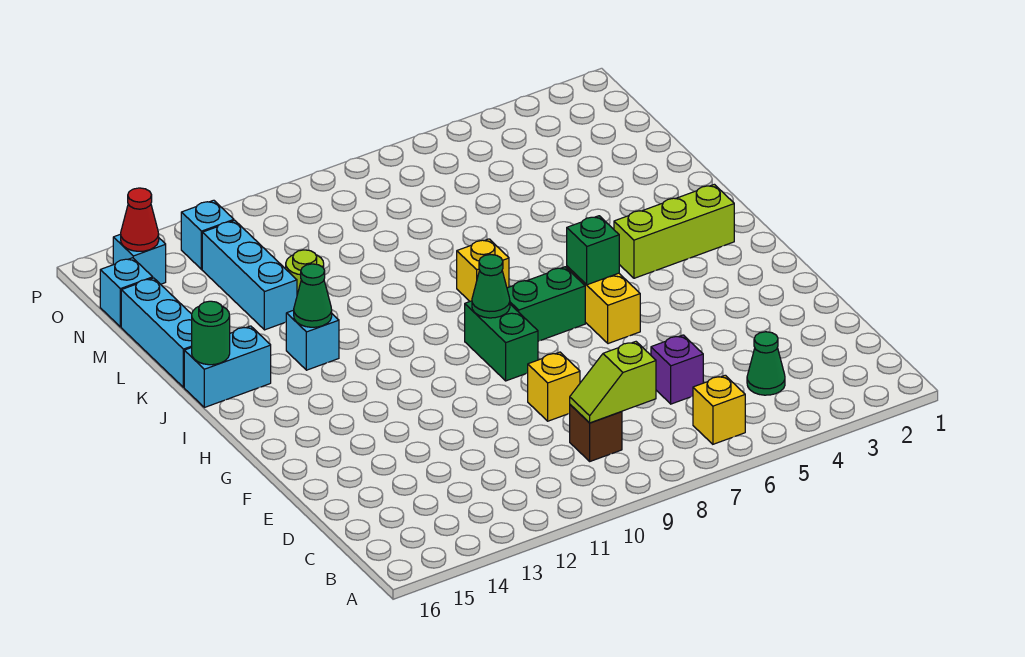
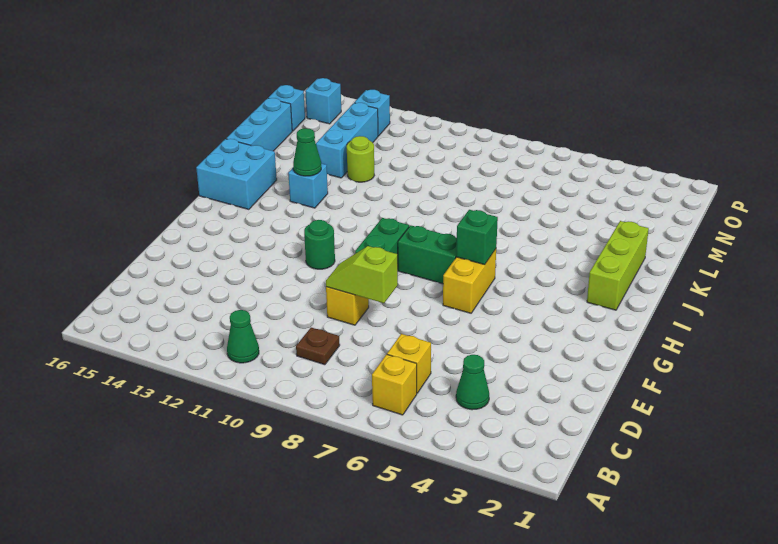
lime slope C8:C9 level 2 top 8 -> lime slope E8:E9 level 2 top 8
brown brick C9 level 1 -> brown plate C9 level 1
purple brick D6 level 1 -> none
green cone H9 level 2 -> green cone B11 level 1
lime brick I2:I4 level 1 -> lime brick I2:K2 level 1
yellow brick J8 level 1 -> yellow brick C6 level 1
cyan brick J15:J16 level 1 -> cyan brick I15:J16 level 1
green round brick J16 level 2 -> green round brick G11 level 1
red cone O15 level 2 -> none

